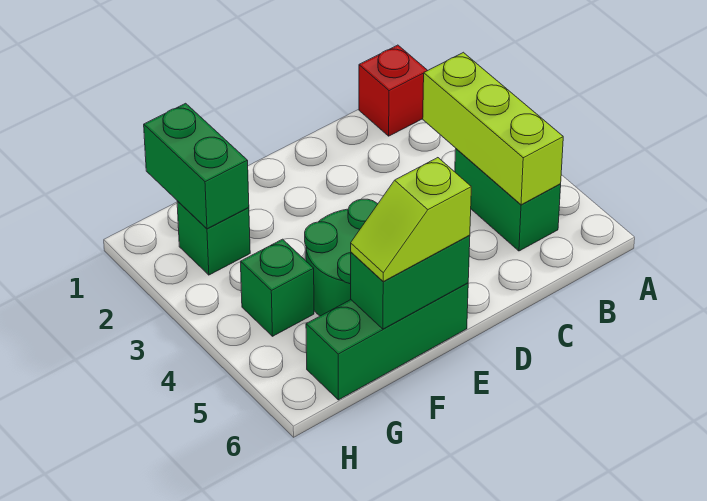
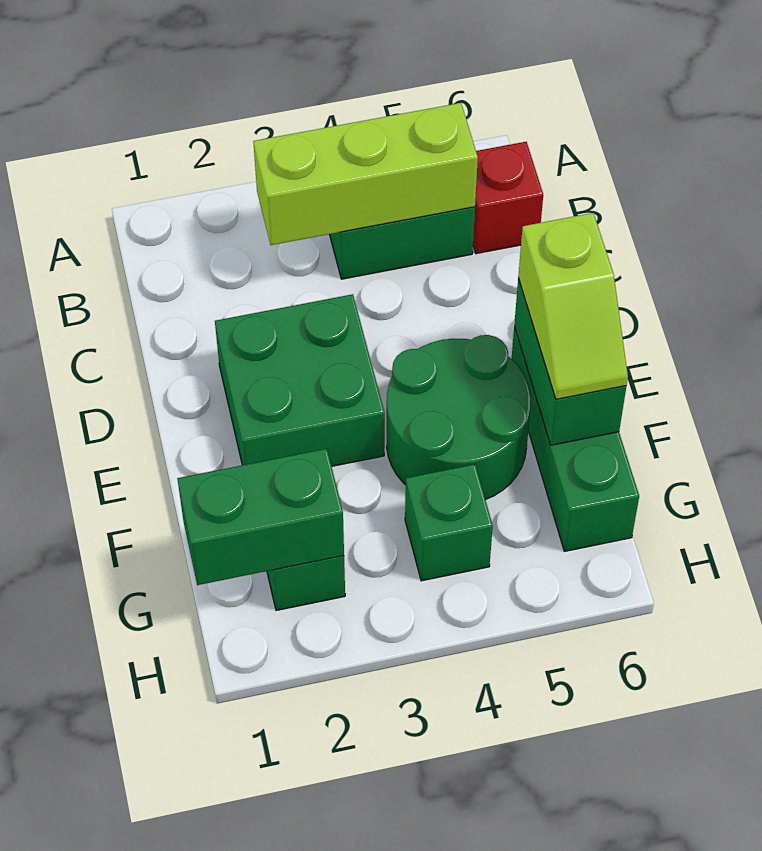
red brick B1 level 1 -> red brick B6 level 1
none -> green brick D2:E3 level 1

